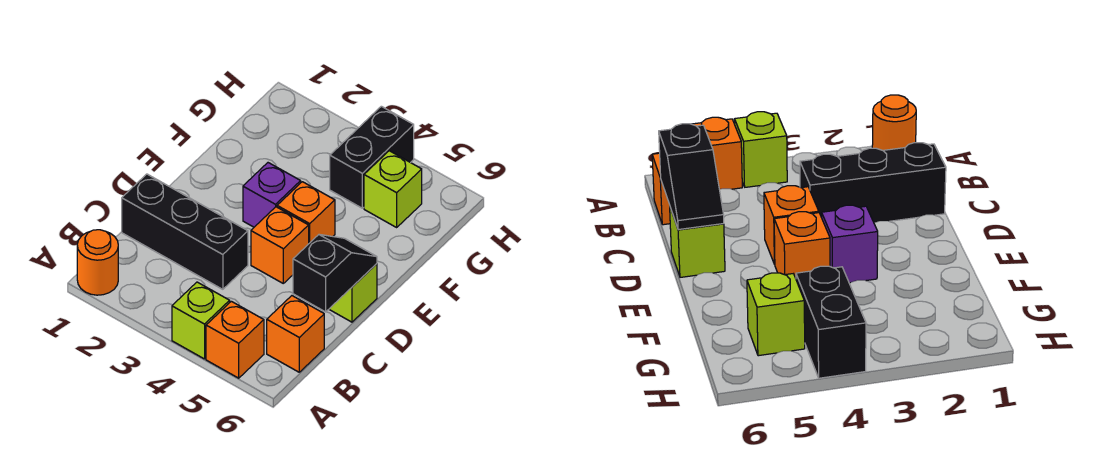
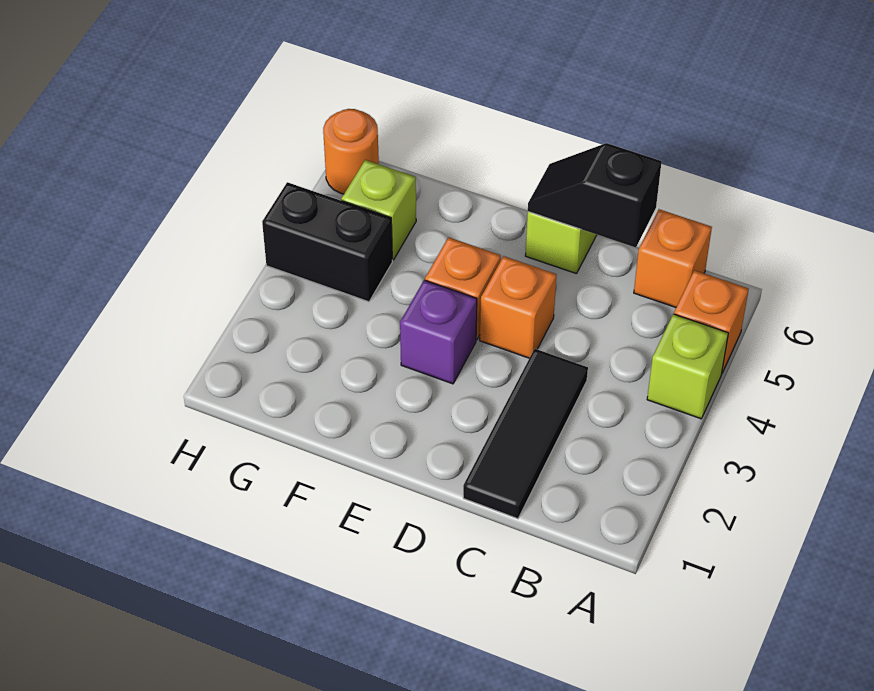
orange round brick A1 level 1 -> orange round brick H6 level 1
black brick C1:C3 level 1 -> black tile C1:C3 level 1

